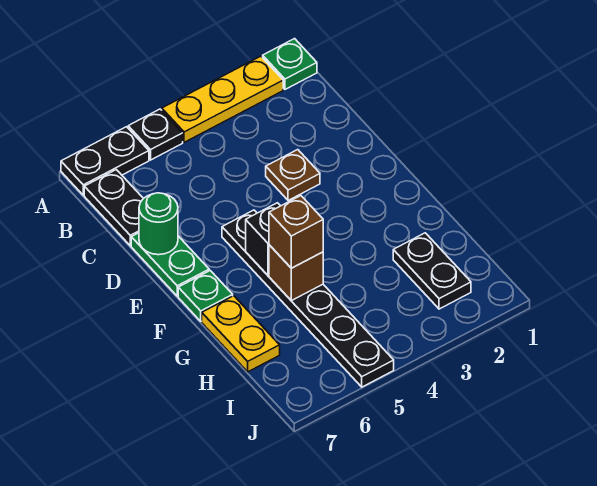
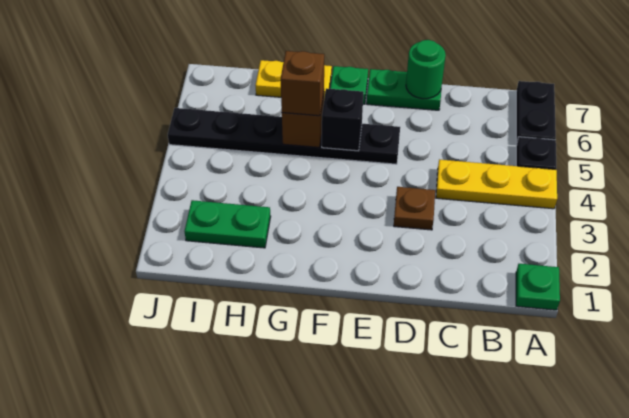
yellow plate A2:A4 level 1 -> yellow plate A4:C4 level 1
black plate B7:C7 level 1 -> none
black plate H2:I2 level 1 -> green plate H2:I2 level 1

